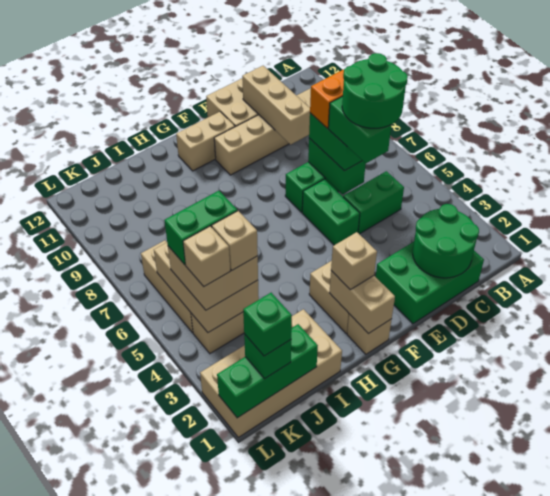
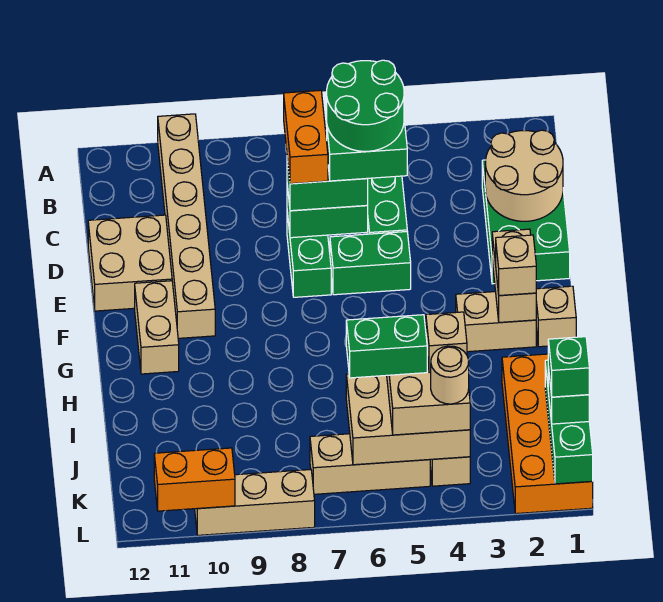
green round brick C1:D2 level 2 -> tan round brick C1:D2 level 2
tan brick D9:D11 level 2 -> tan brick L8:L10 level 1
tan brick G1:G2 level 2 -> tan brick F2:G2 level 2
tan brick I1:L2 level 1 -> orange brick I1:L2 level 1
green brick J5:K5 level 4 -> green brick J5:J6 level 4
tan brick K4 level 4 -> tan round brick K4 level 4
none -> orange brick L10:L11 level 2

